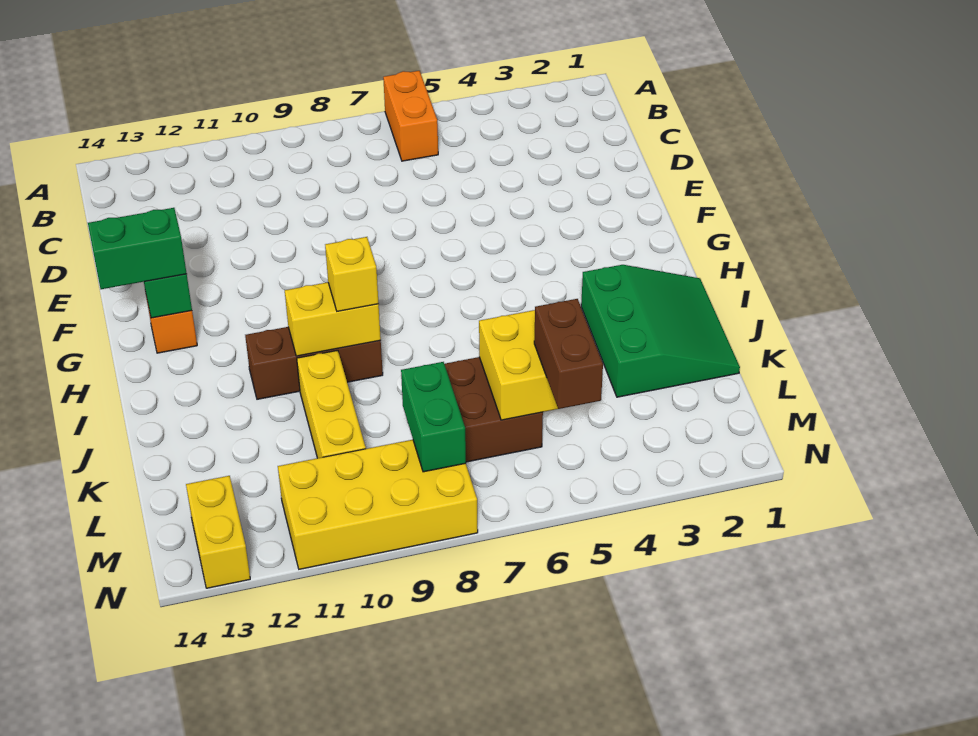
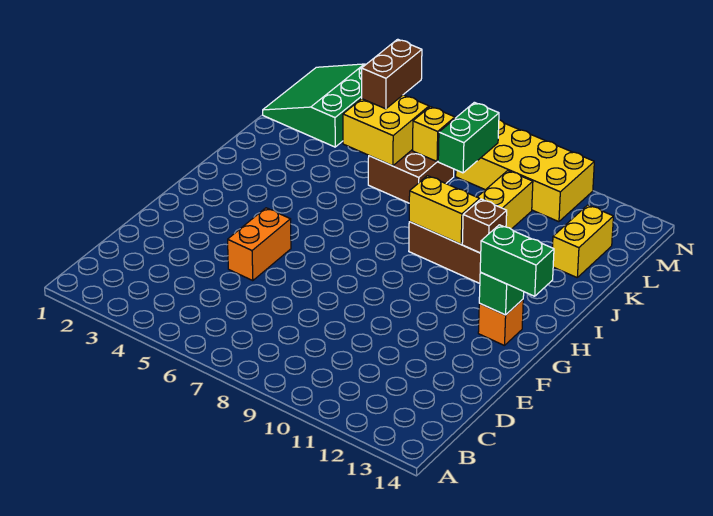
orange brick A6:B6 level 1 -> orange brick E5:F5 level 1
green slope I1:K3 level 1 top 3 -> green slope L1:N3 level 1 top 3
yellow brick I9 level 3 -> yellow brick L7 level 2
none -> brown brick I11 level 2
yellow brick M13:N13 level 1 -> yellow brick K13:L13 level 1

